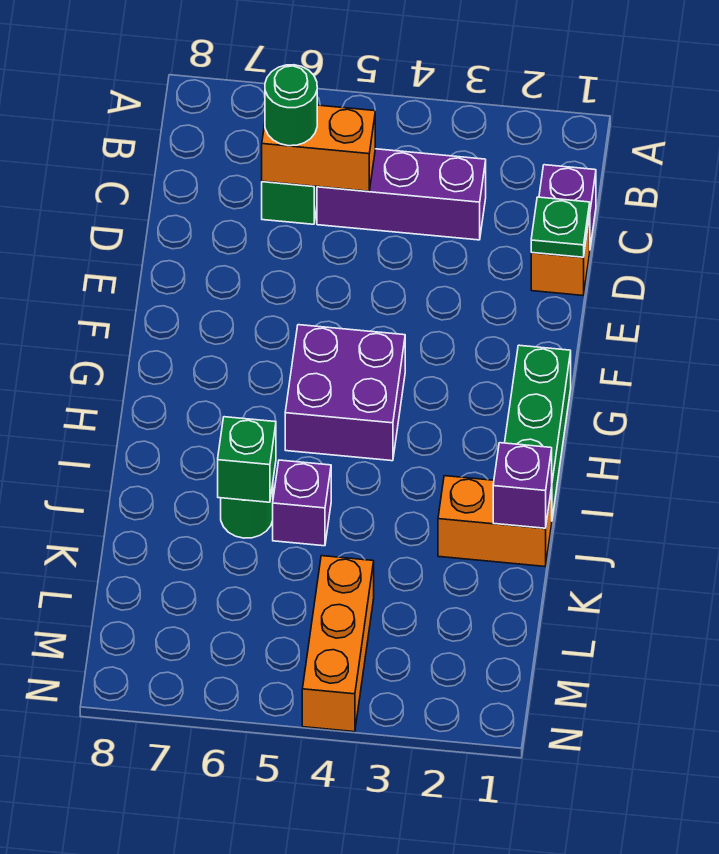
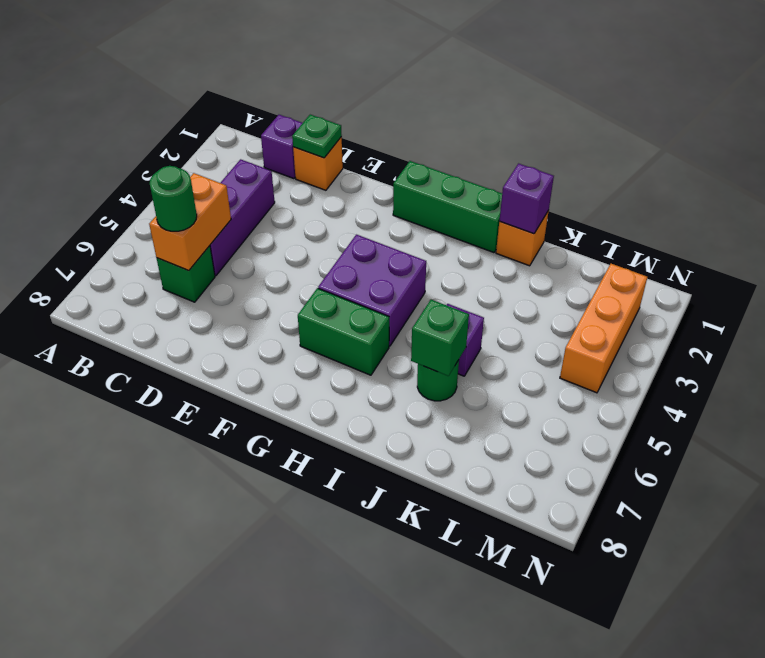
none -> green brick G6:H6 level 1
orange brick J1:J2 level 1 -> orange brick J1 level 1
orange brick L4:N4 level 1 -> orange brick M2:M4 level 1

